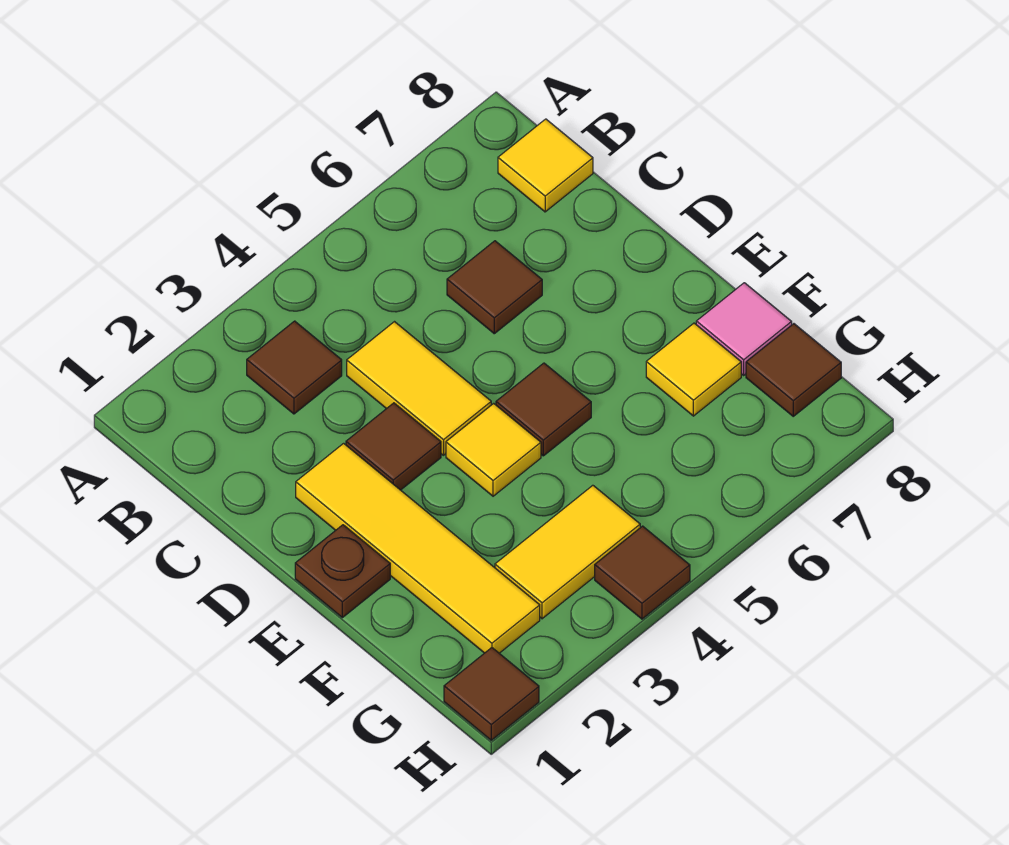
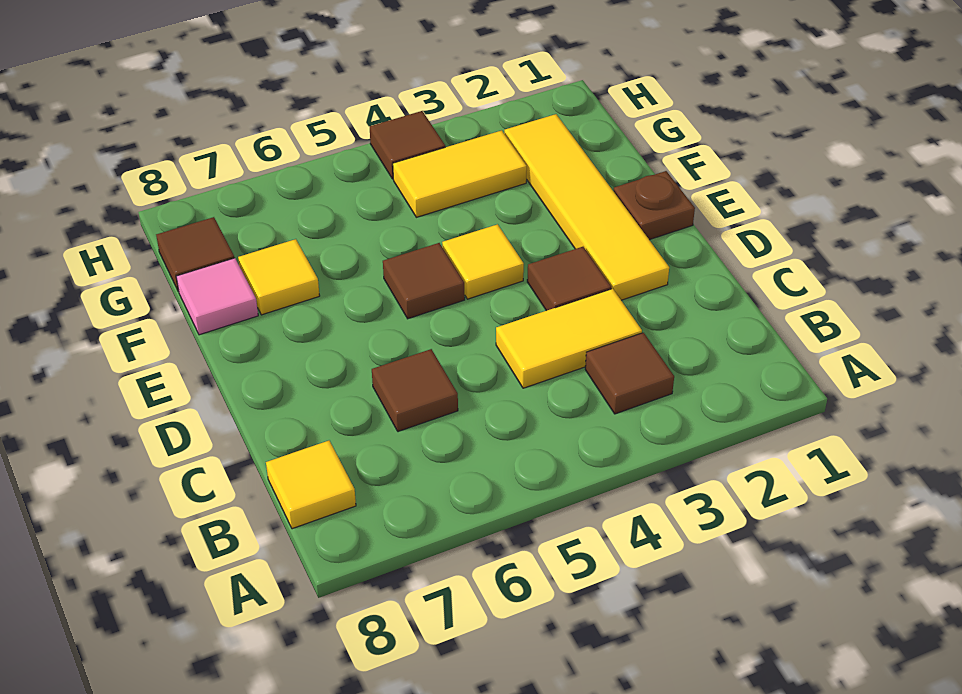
yellow tile C4:D4 level 1 -> yellow tile C3:C4 level 1
brown tile H1 level 1 -> none

